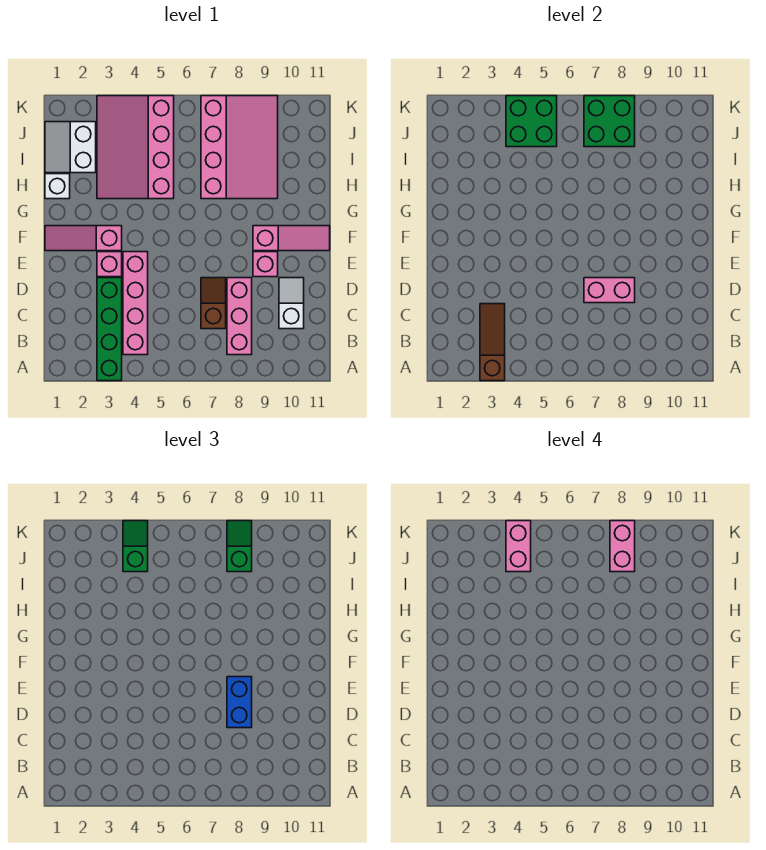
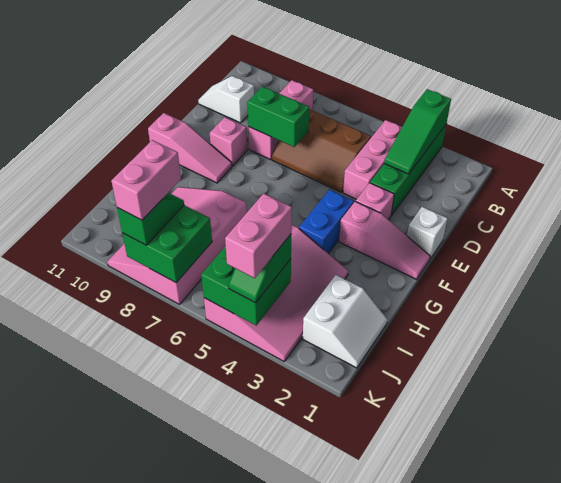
brown slope A3:C3 level 2 top A -> green slope A3:C3 level 2 top A
pink brick B4:E4 level 1 -> pink brick B4:D4 level 1
brown slope C7:D7 level 1 top C -> brown slope C5:D7 level 1 top C
white slope C10:D10 level 1 top C -> white slope C10:C11 level 1 top 10
pink brick D7:D8 level 2 -> green brick D7:D8 level 2
blue brick D8:E8 level 3 -> blue brick F4:G4 level 1
pink slope F9:F11 level 1 top 9 -> pink slope F9:F11 level 1 top 11
white brick H1 level 1 -> white brick E1 level 1
green slope J8:K8 level 3 top J -> green slope J8:K8 level 3 top K

